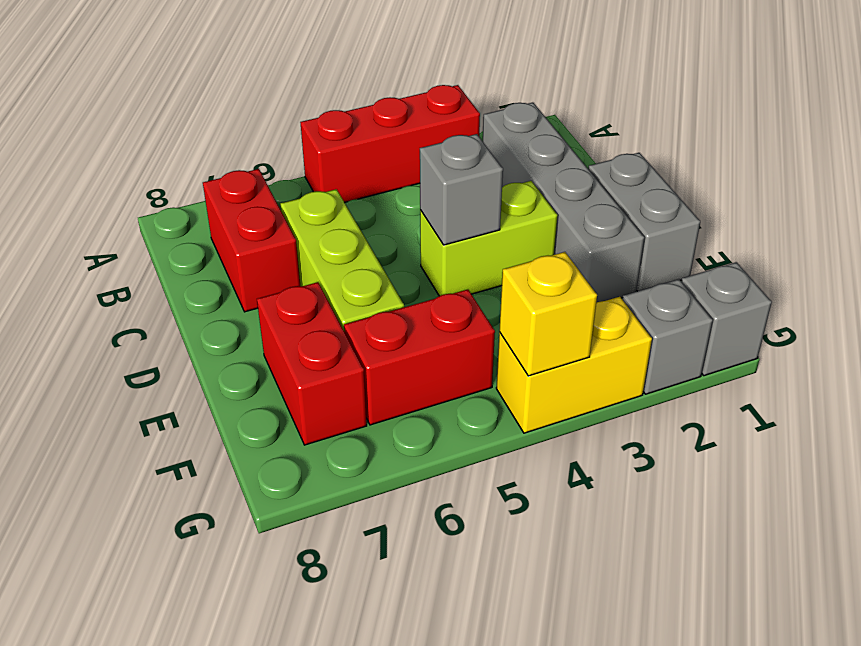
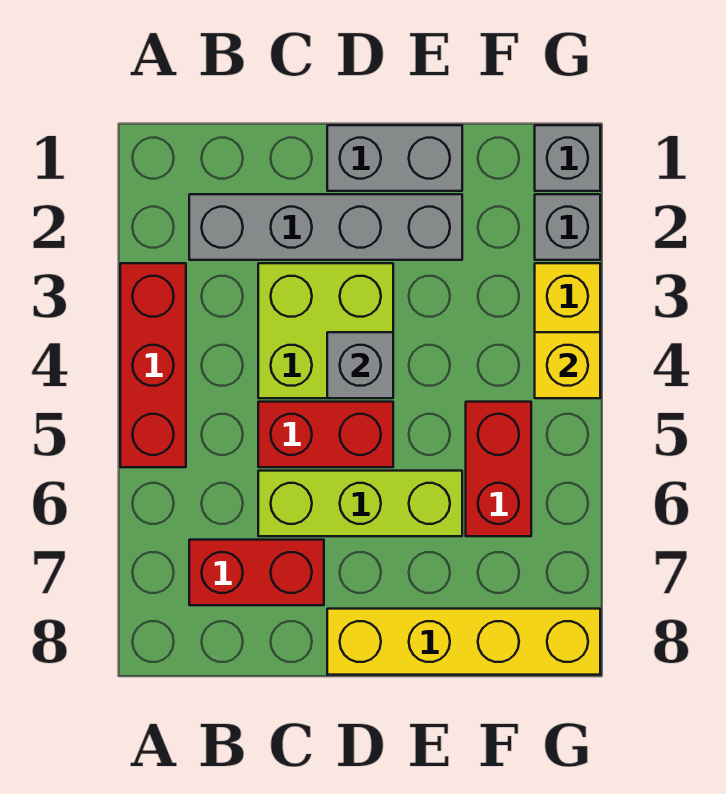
lime brick D3:D4 level 1 -> lime brick C3:D4 level 1
none -> yellow brick D8:G8 level 1
red brick E7:F7 level 1 -> red brick C5:D5 level 1

